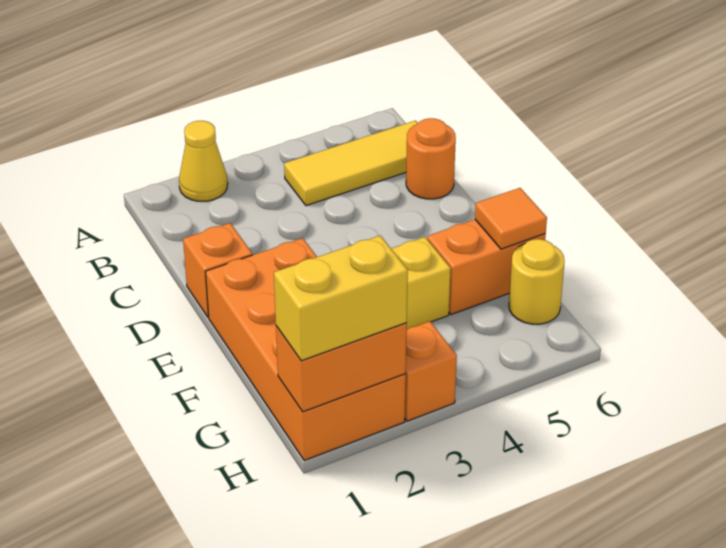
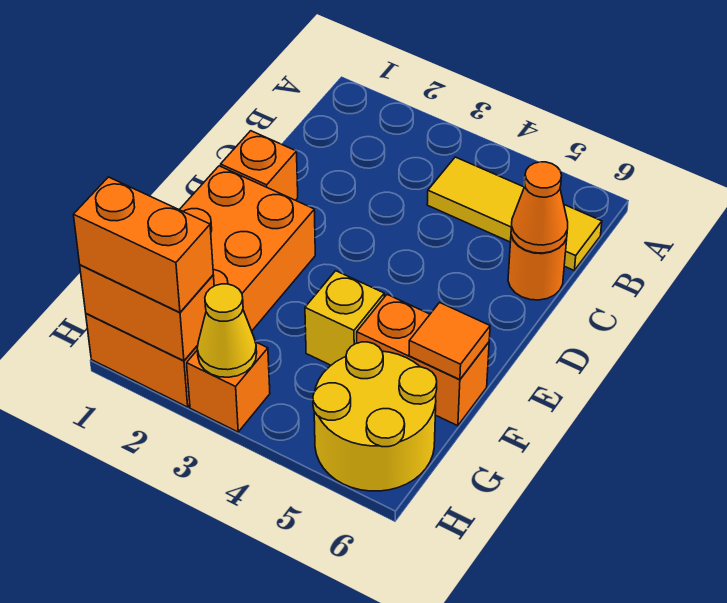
yellow cone A2 level 1 -> yellow cone H3 level 2
none -> orange cone C6 level 2
yellow round brick G6 level 1 -> yellow round brick G5:H6 level 1
yellow brick H1:H2 level 3 -> orange brick H1:H2 level 3

